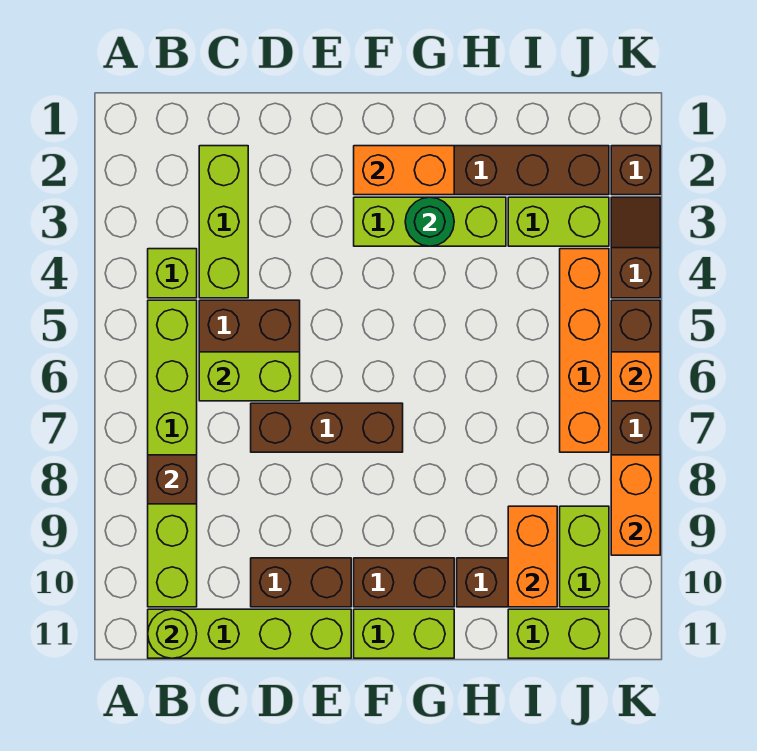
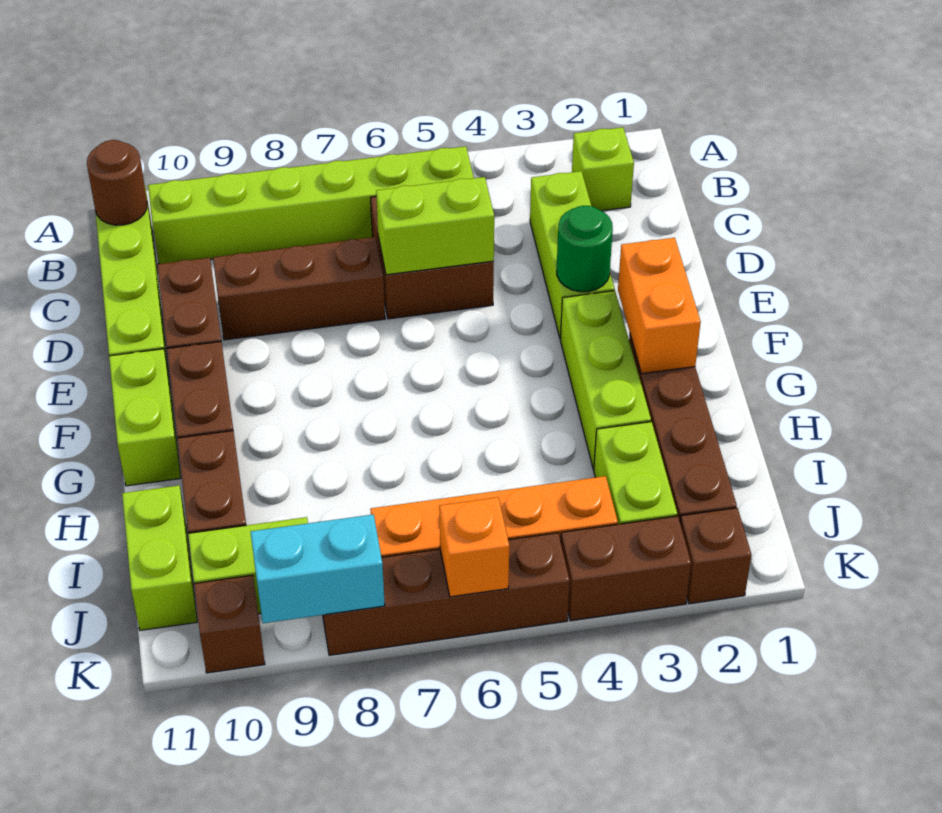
lime brick B4 level 1 -> lime brick B2 level 1
brown brick B8 level 2 -> brown brick K10 level 1
lime round brick B11 level 2 -> brown round brick B11 level 2
lime brick C2:C4 level 1 -> lime brick C3:E3 level 1
lime brick C6:D6 level 2 -> lime brick D5:D6 level 2
brown brick D7:F7 level 1 -> brown brick D7:D9 level 1
green round brick G3 level 2 -> green round brick E3 level 2
orange brick I9:I10 level 2 -> none
brown slope K3:K4 level 1 top 4 -> brown brick K3:K4 level 1
orange brick K8:K9 level 2 -> cyan brick K8:K9 level 2

